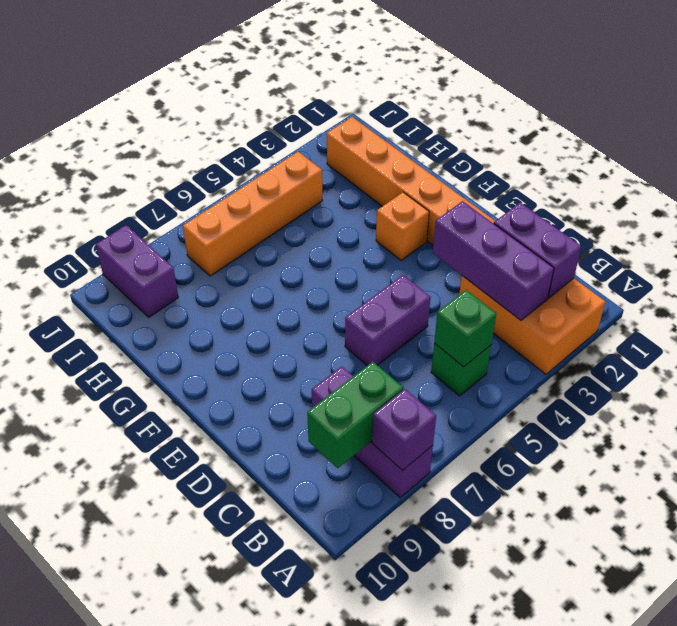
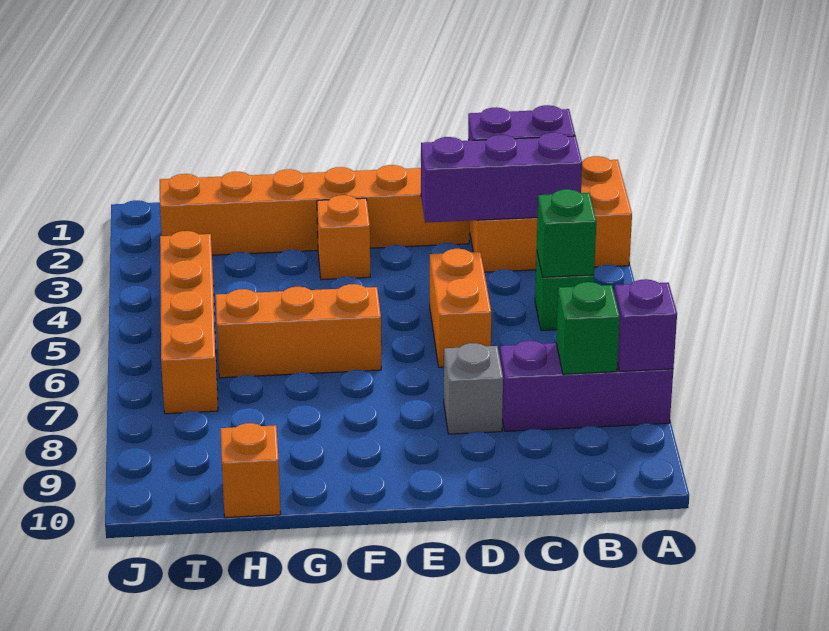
green brick B8:B9 level 2 -> green brick B8 level 2
purple brick D5:D6 level 1 -> orange brick D5:D6 level 1
none -> grey brick D8 level 1
none -> orange brick F6:H6 level 1
none -> orange brick H10 level 1
purple brick I9:J9 level 1 -> none

